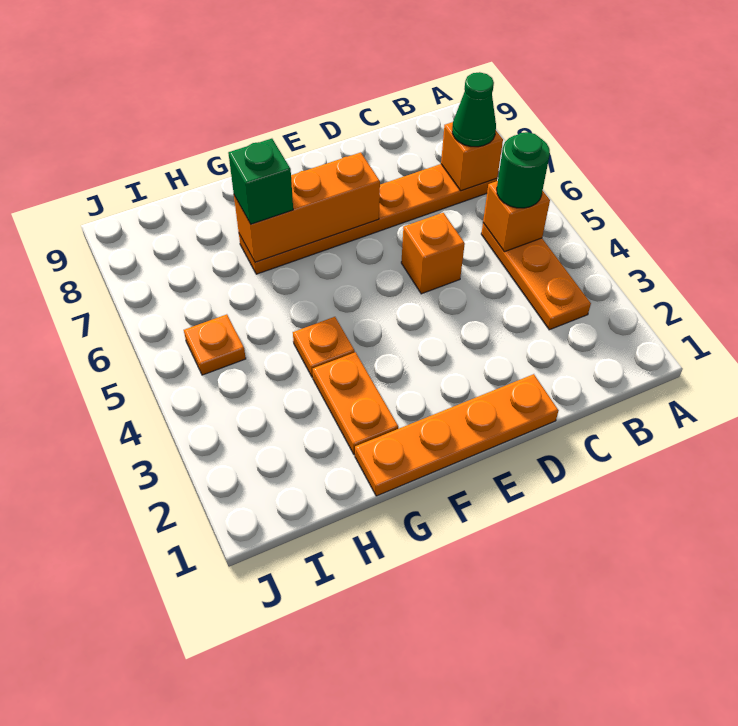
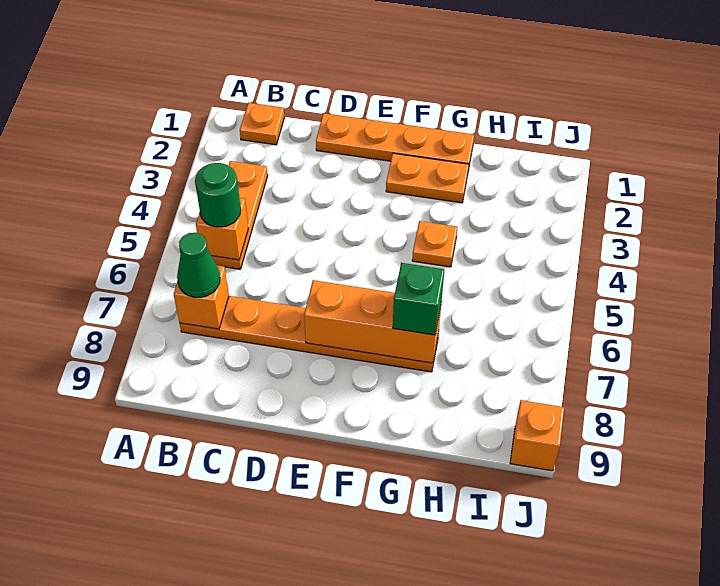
orange brick D5 level 1 -> orange brick J9 level 1
orange plate G2:G3 level 1 -> orange plate F2:G2 level 1
orange plate I5 level 1 -> orange plate B1 level 1

